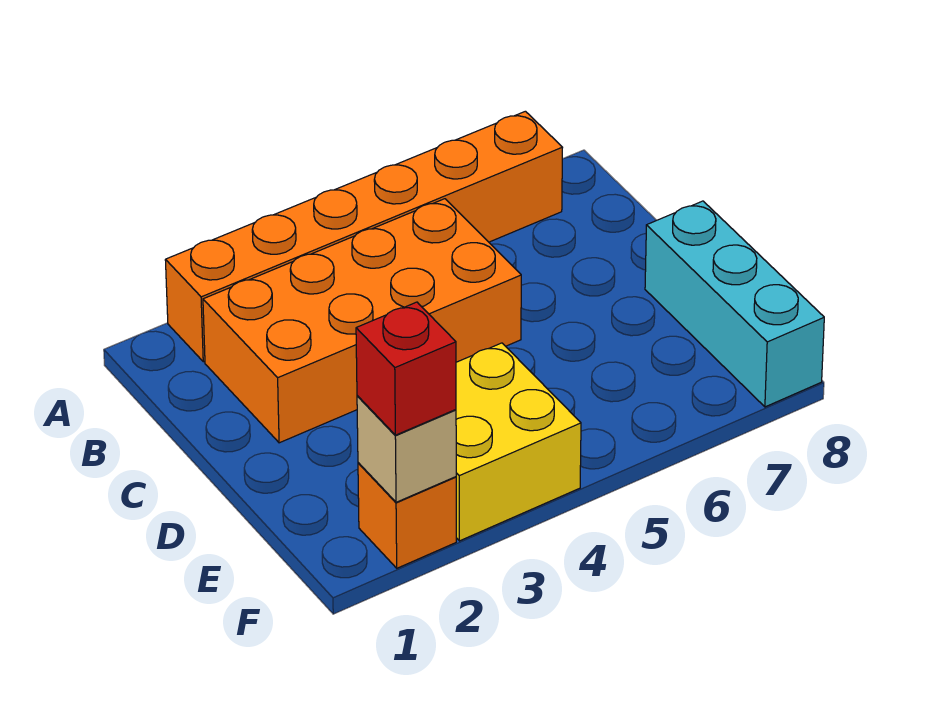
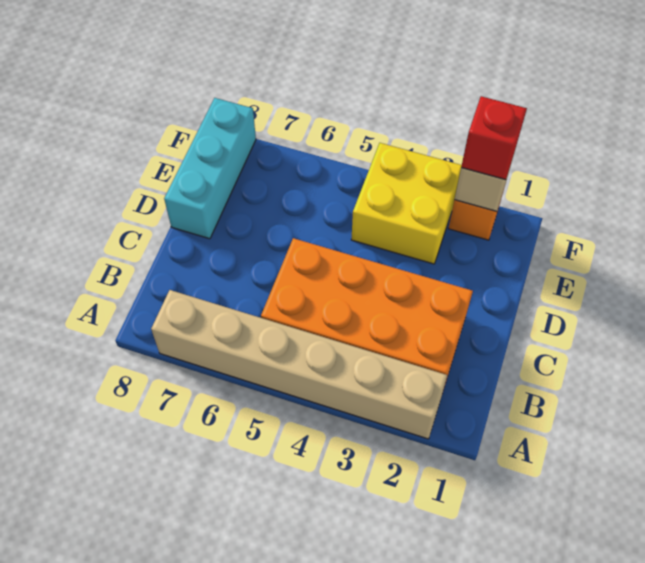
orange brick A2:A7 level 1 -> tan brick A2:A7 level 1

